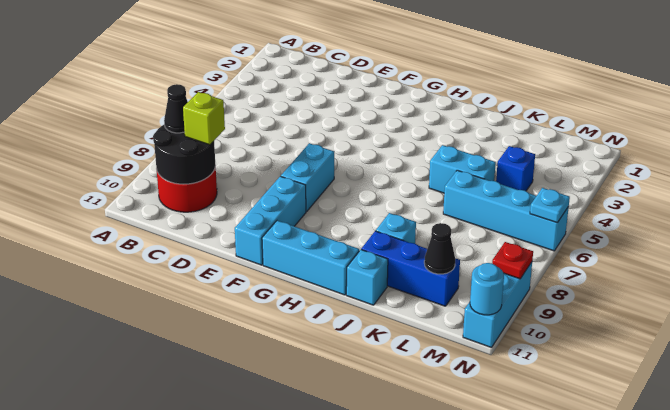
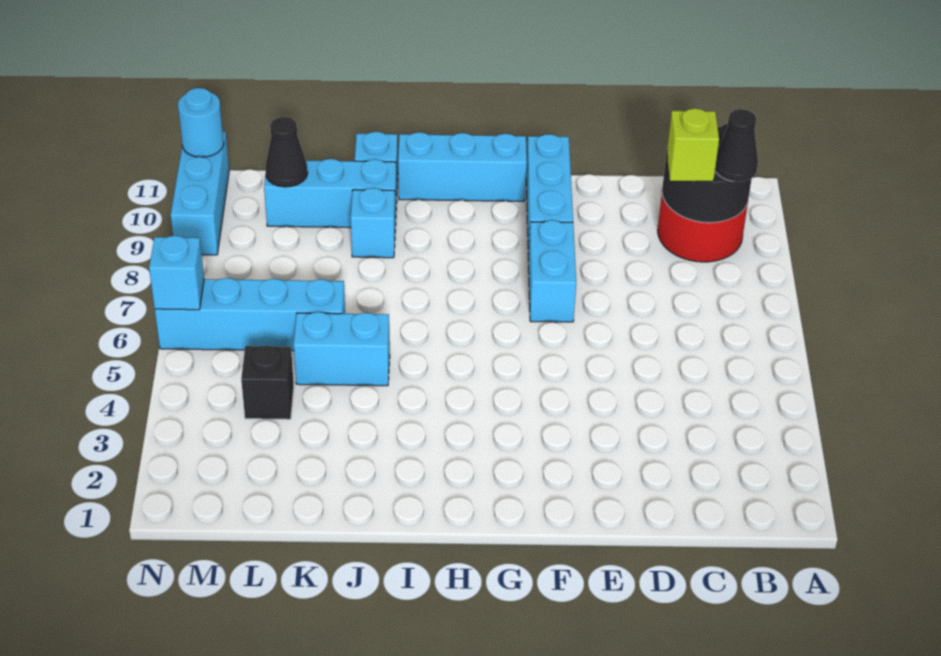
blue brick J10:L10 level 1 -> cyan brick J10:L10 level 1
blue brick L4 level 1 -> black brick L4 level 1
cyan plate N6 level 2 -> cyan brick N6 level 2
red plate N9 level 2 -> none

